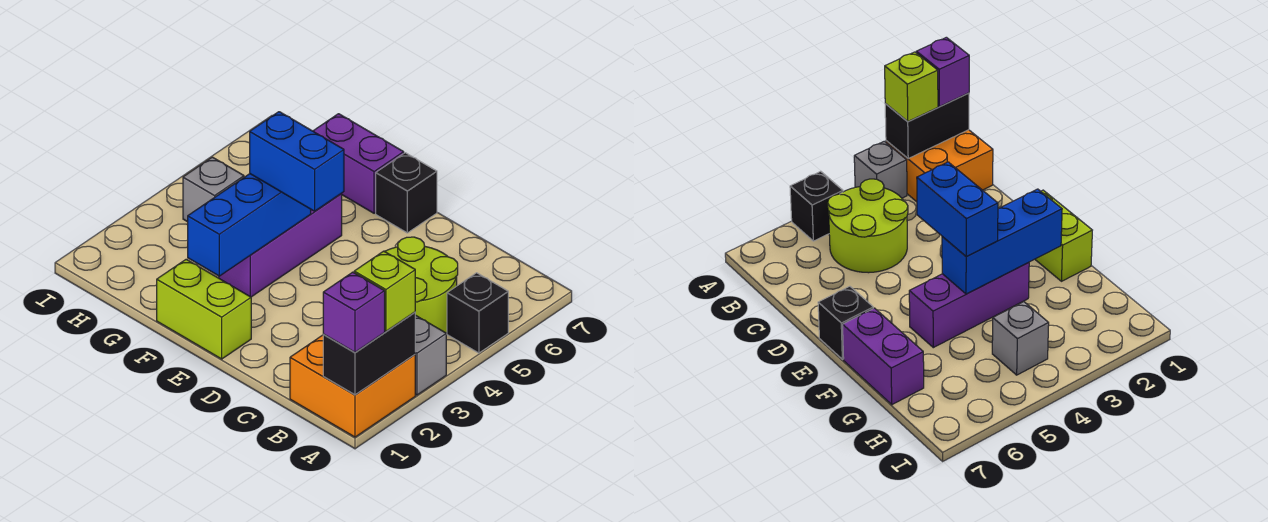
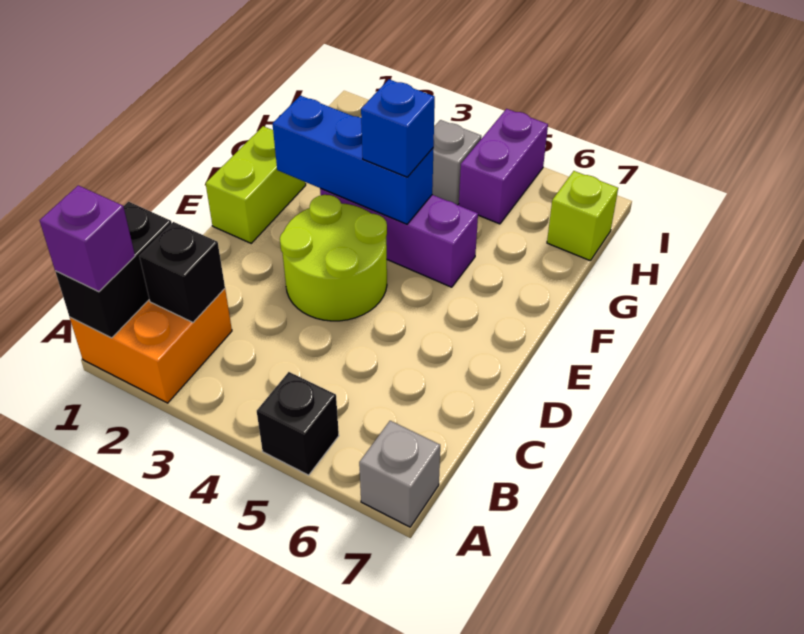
black brick A1:A2 level 2 -> black brick A1:B1 level 2
lime brick A2 level 3 -> lime brick H7 level 1
grey brick A3 level 1 -> grey brick A7 level 1
lime round brick B4:C5 level 1 -> lime round brick D3:E4 level 1
blue brick E4:F4 level 3 -> blue brick F4 level 3
black brick E7 level 1 -> black brick B2 level 2
purple brick F7:G7 level 1 -> purple brick H5:I5 level 1

